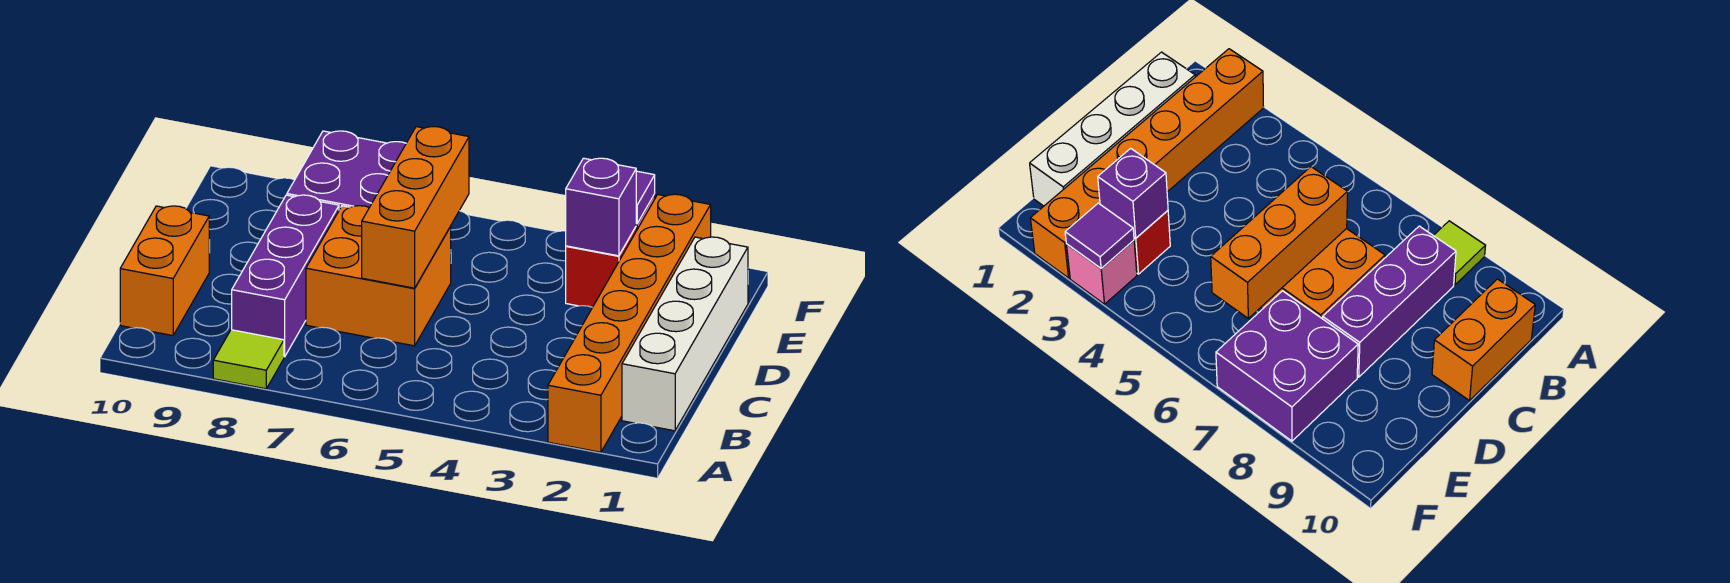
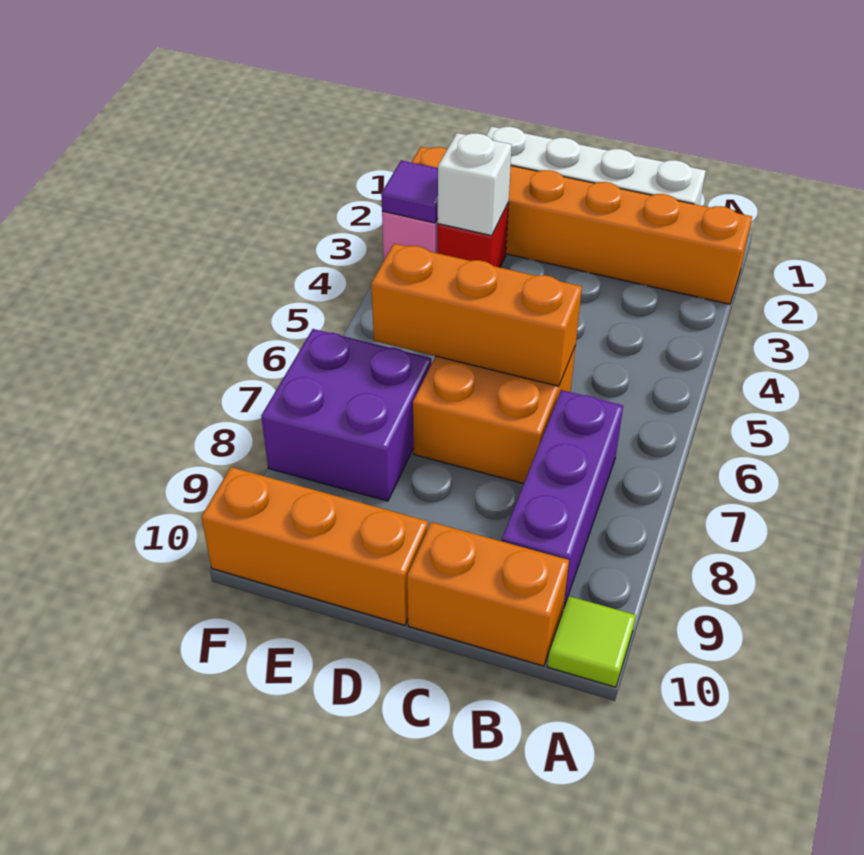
lime tile A8 level 1 -> lime tile A10 level 1
purple brick B8:D8 level 1 -> purple brick B7:B9 level 1
none -> orange brick D10:F10 level 1
purple brick E3 level 2 -> white brick E3 level 2

